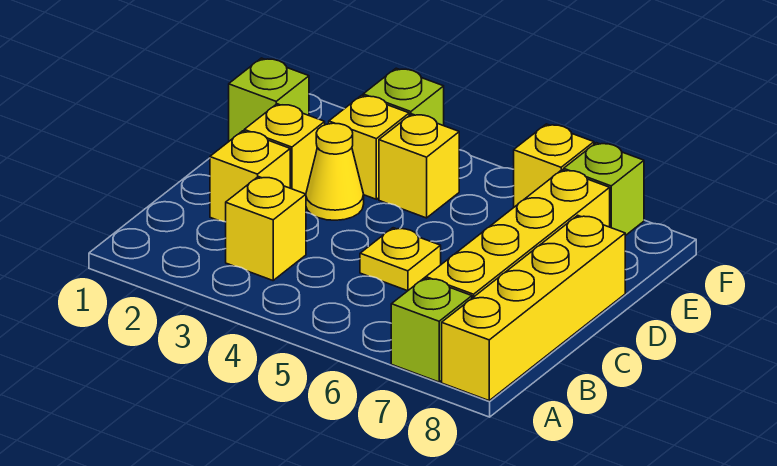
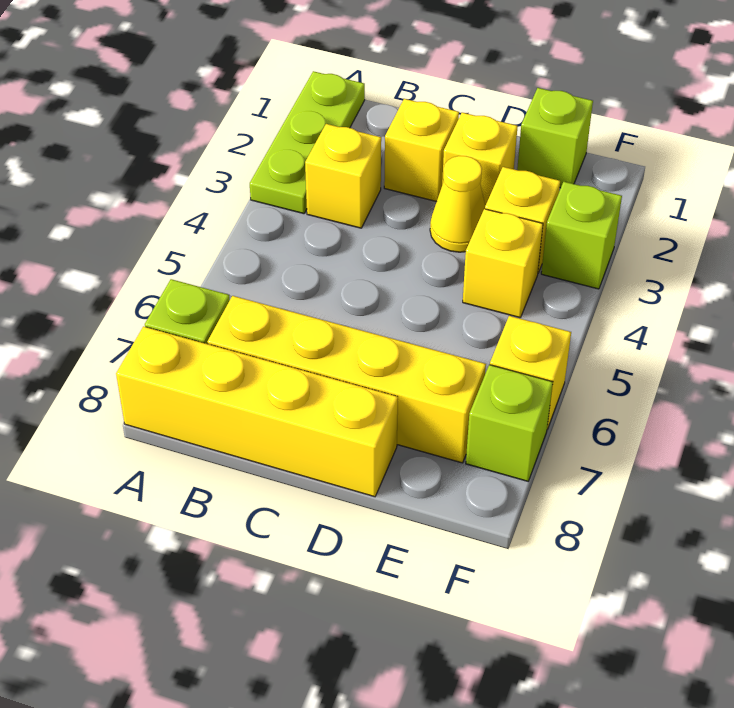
none -> lime plate A1:A3 level 1
yellow plate C5 level 1 -> none

